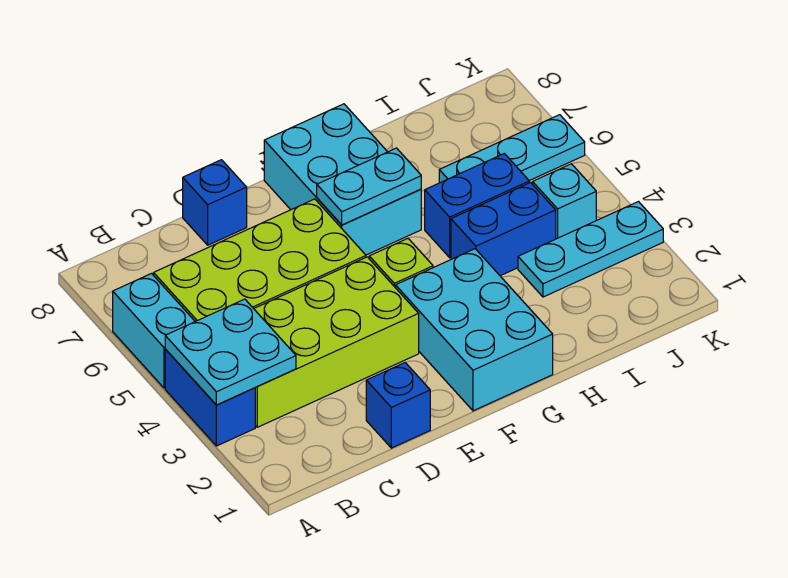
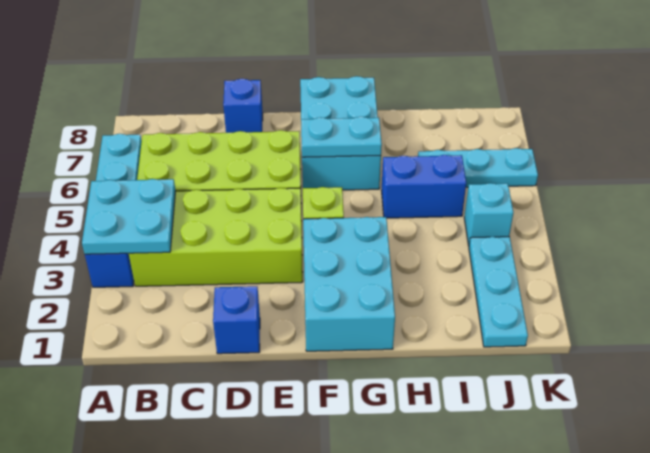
blue brick H4:I4 level 1 -> none
cyan plate I3:K3 level 1 -> cyan plate J1:J3 level 1

